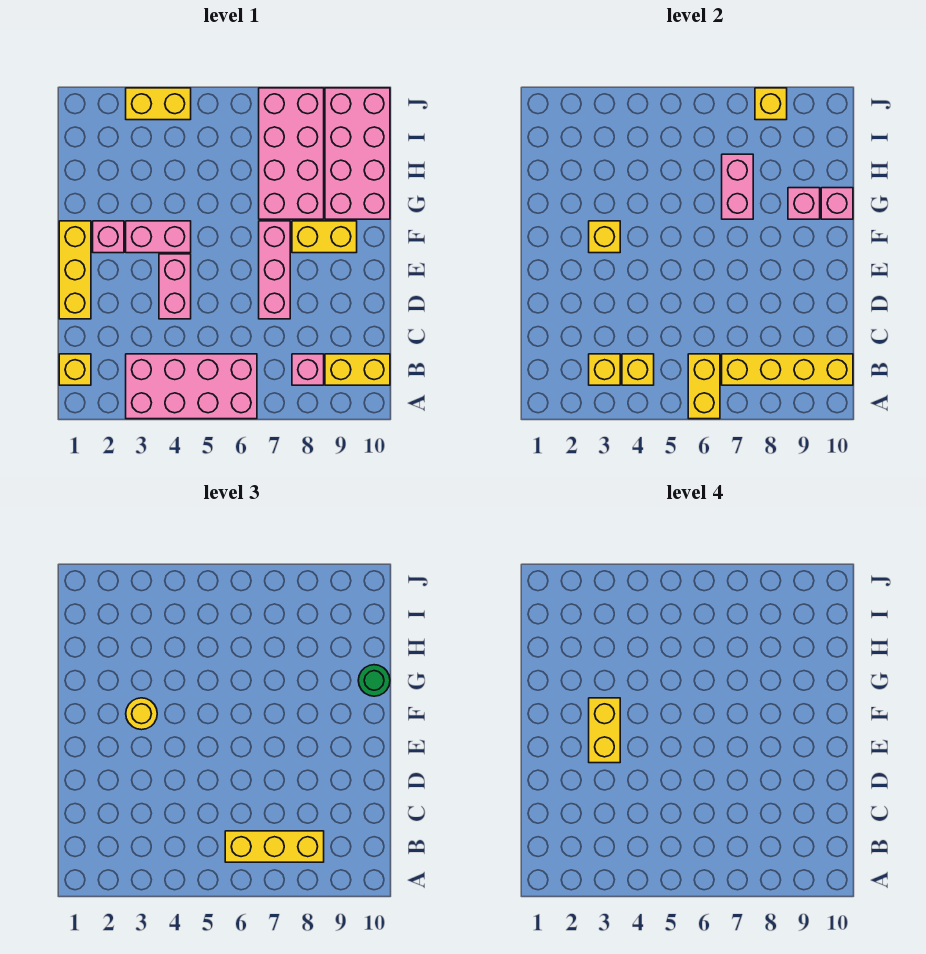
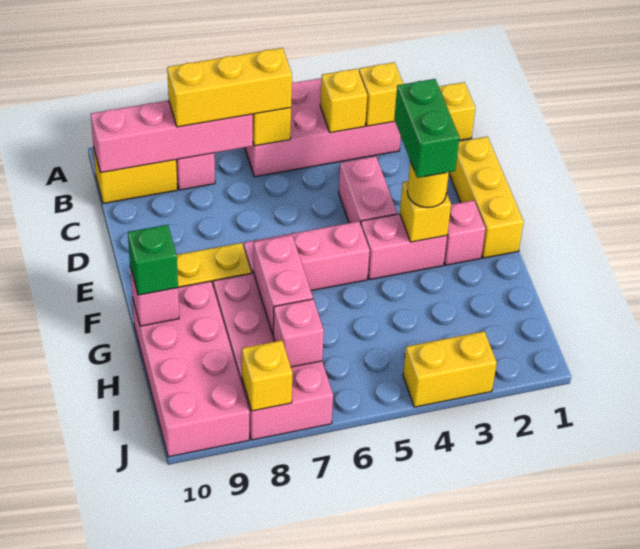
yellow brick B7:B10 level 2 -> pink brick B7:B10 level 2
pink brick D7:F7 level 1 -> pink brick F5:F7 level 1
yellow brick E3:F3 level 4 -> green brick E3:F3 level 4
pink brick G9 level 2 -> pink brick I7 level 2
green round brick G10 level 3 -> green brick G10 level 3

